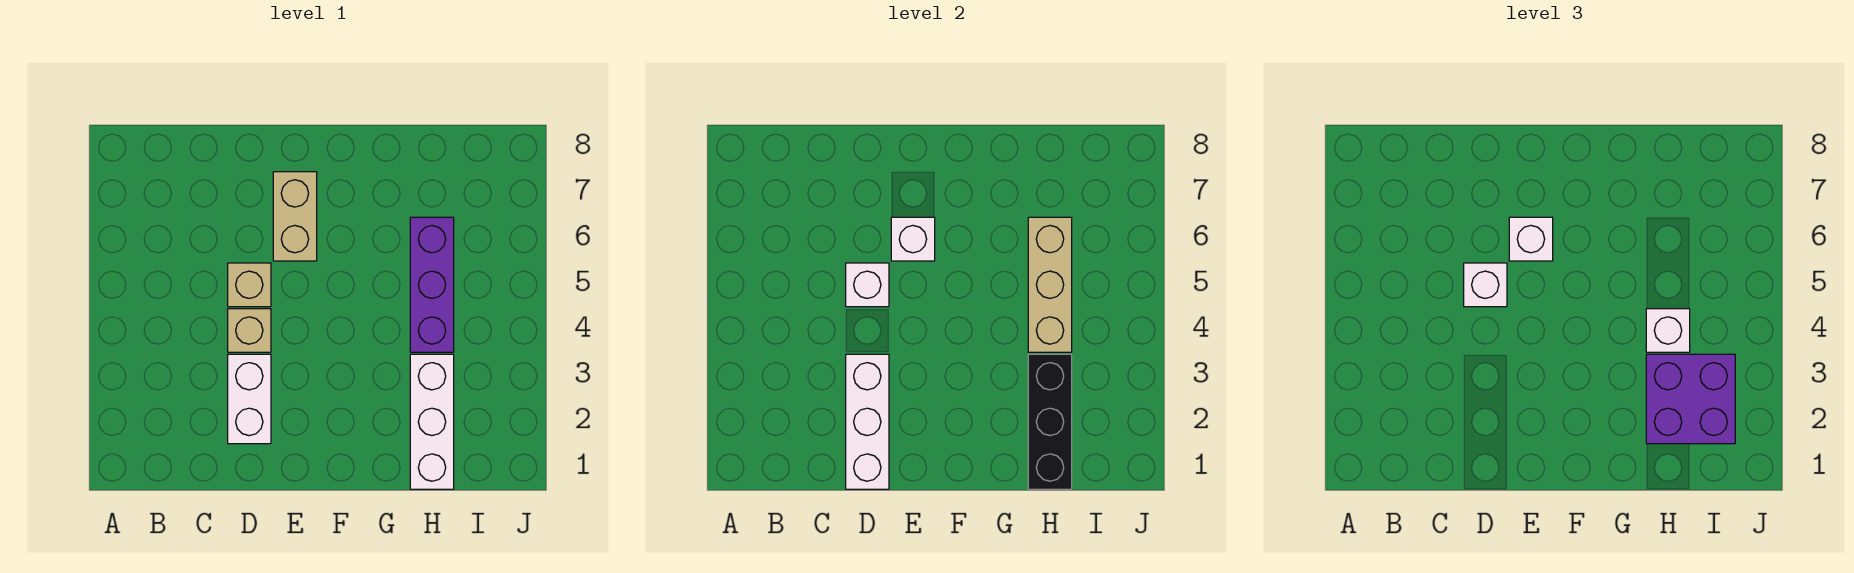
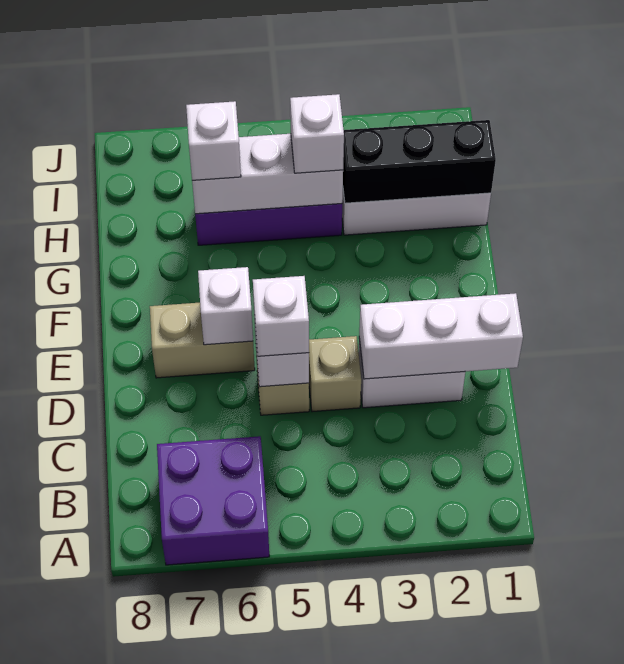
white brick E6 level 3 -> white brick H6 level 3
purple brick H2:I3 level 3 -> purple brick A6:B7 level 1
tan brick H4:H6 level 2 -> white brick H4:H6 level 2

